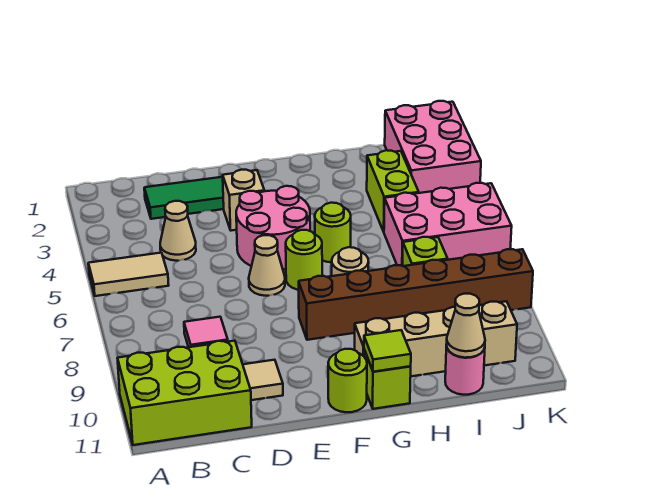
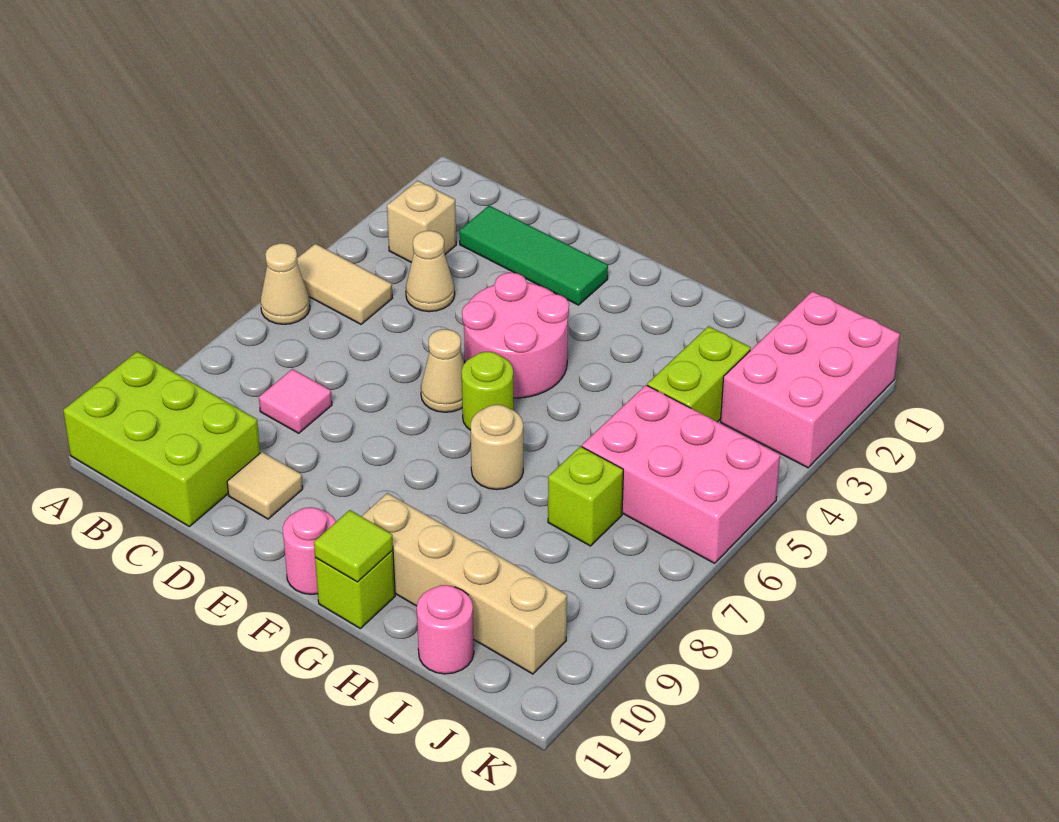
tan brick E3 level 1 -> tan brick B3 level 1
brown brick F8:K8 level 1 -> none
lime round brick F11 level 1 -> pink round brick F11 level 1
lime round brick G5 level 1 -> none
tan cone I11 level 2 -> tan cone A6 level 1

